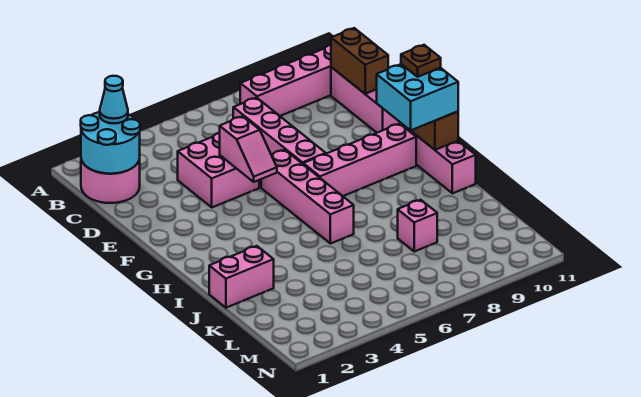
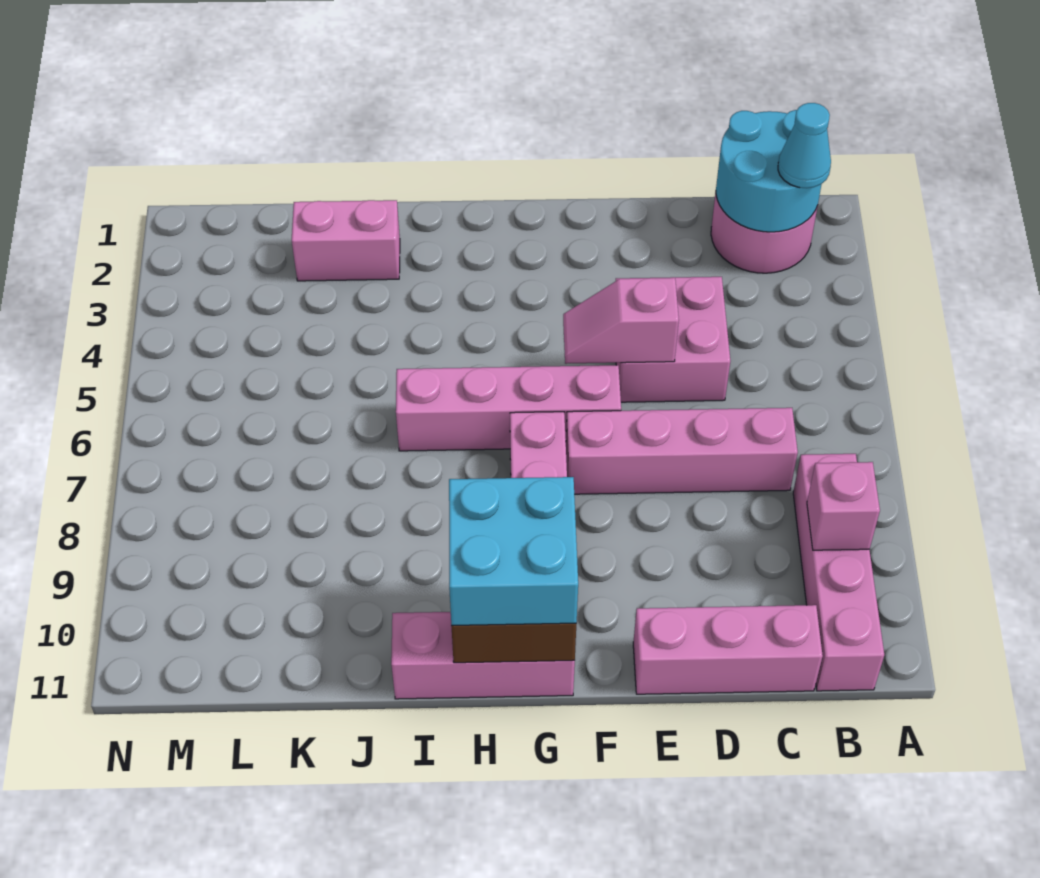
brown brick C11:D11 level 2 -> none
brown plate G11 level 4 -> none
pink brick J1:J2 level 1 -> pink brick J2:K2 level 1
pink brick K8 level 1 -> pink brick B9 level 2

